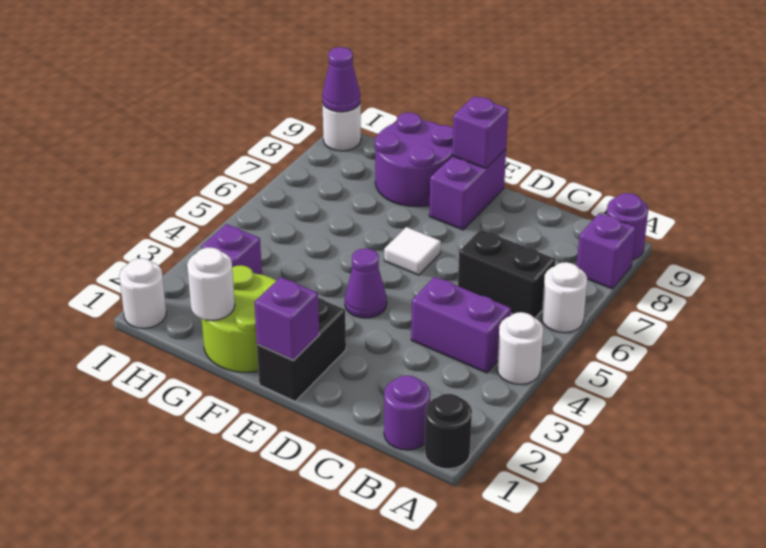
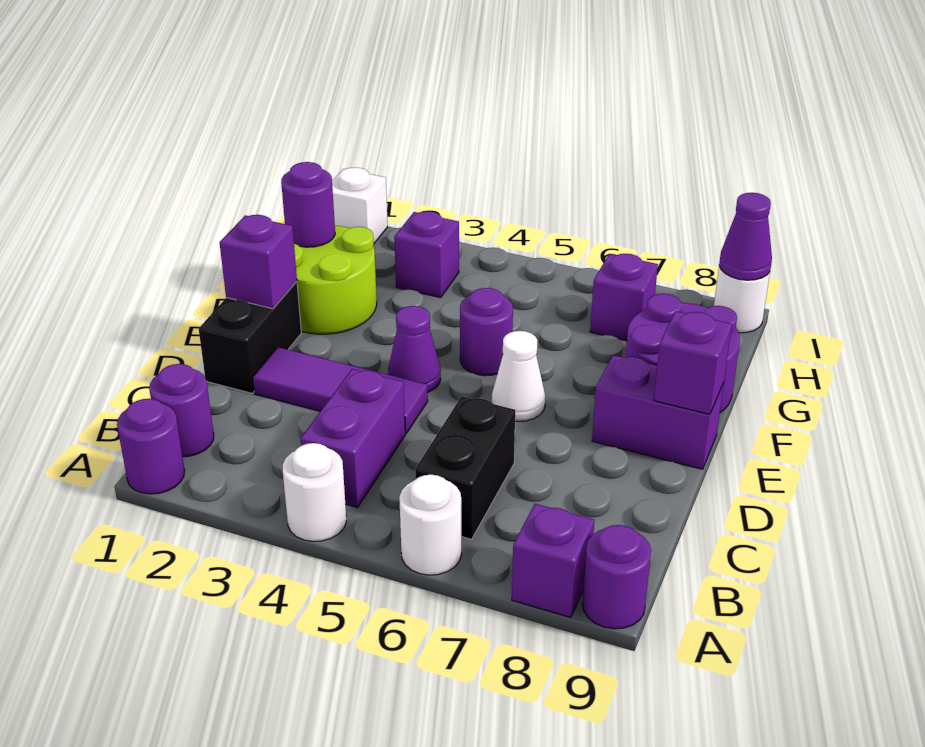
black round brick A1 level 1 -> purple round brick A1 level 1
none -> purple tile D2:D4 level 1
black brick E1:E2 level 1 -> black brick D1:E1 level 1
white tile E6 level 1 -> white cone E6 level 1
none -> purple round brick F5 level 1
white round brick G1 level 2 -> purple round brick G1 level 2
none -> purple brick H7 level 1
white round brick I1 level 1 -> white brick I1 level 1

